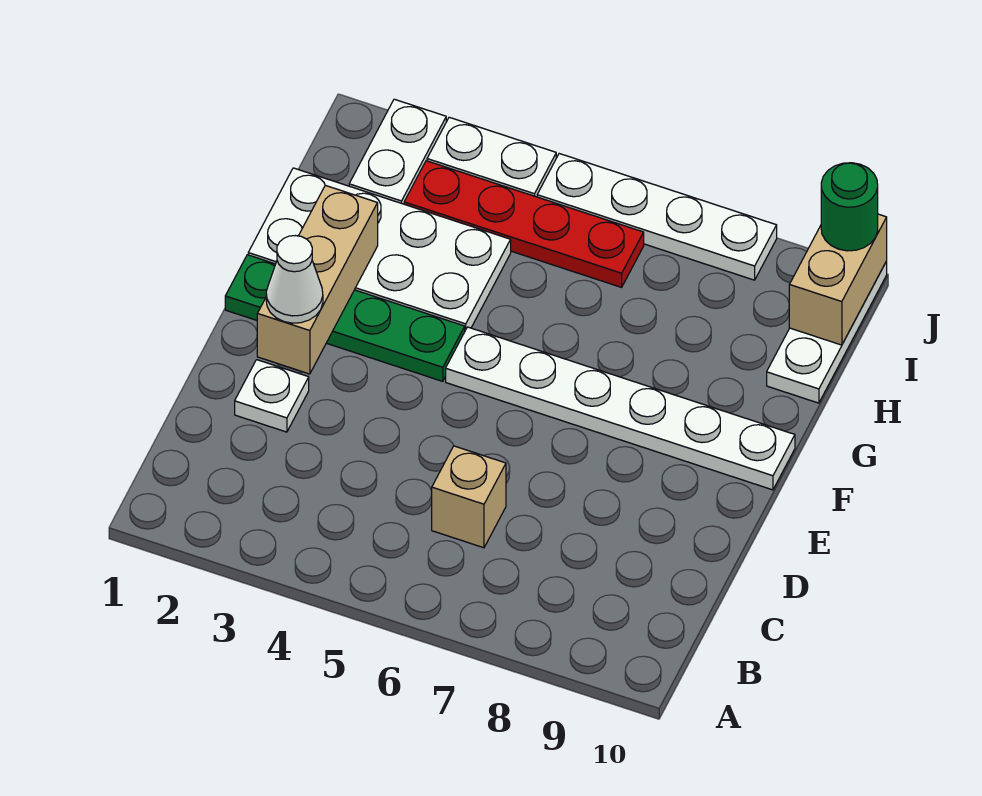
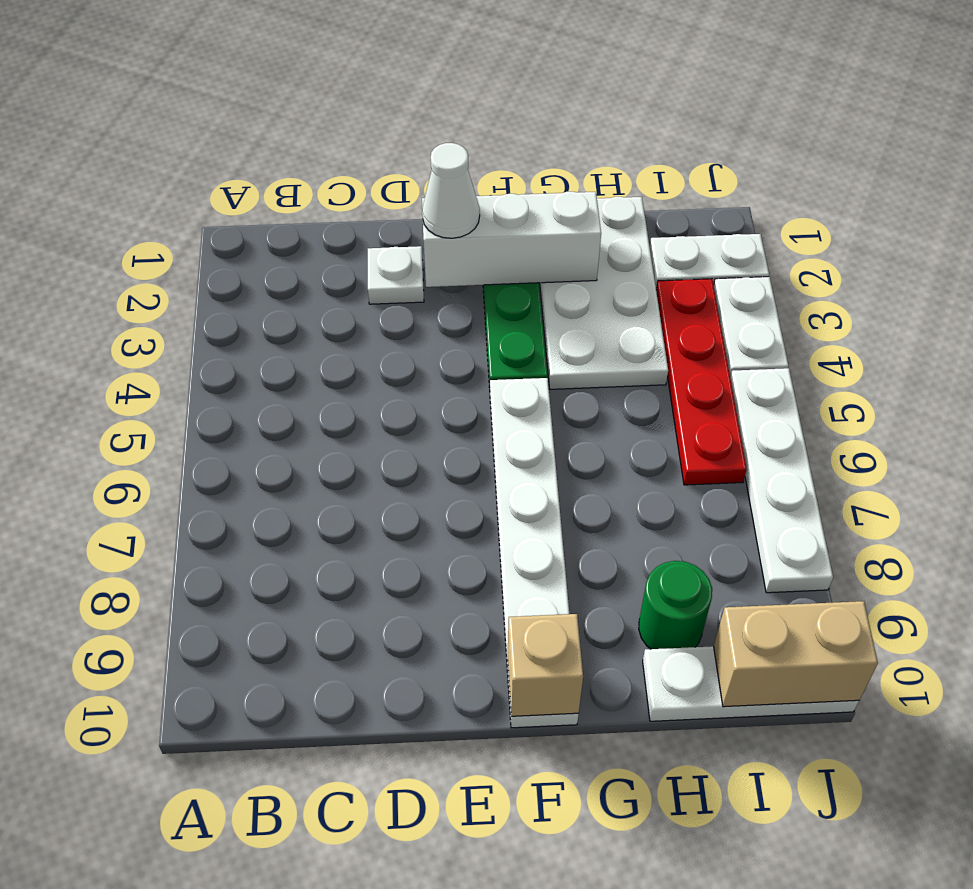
tan brick C6 level 1 -> tan brick F10 level 2
tan brick E2:G2 level 2 -> white brick E2:G2 level 2
green round brick J10 level 3 -> green round brick H9 level 1

